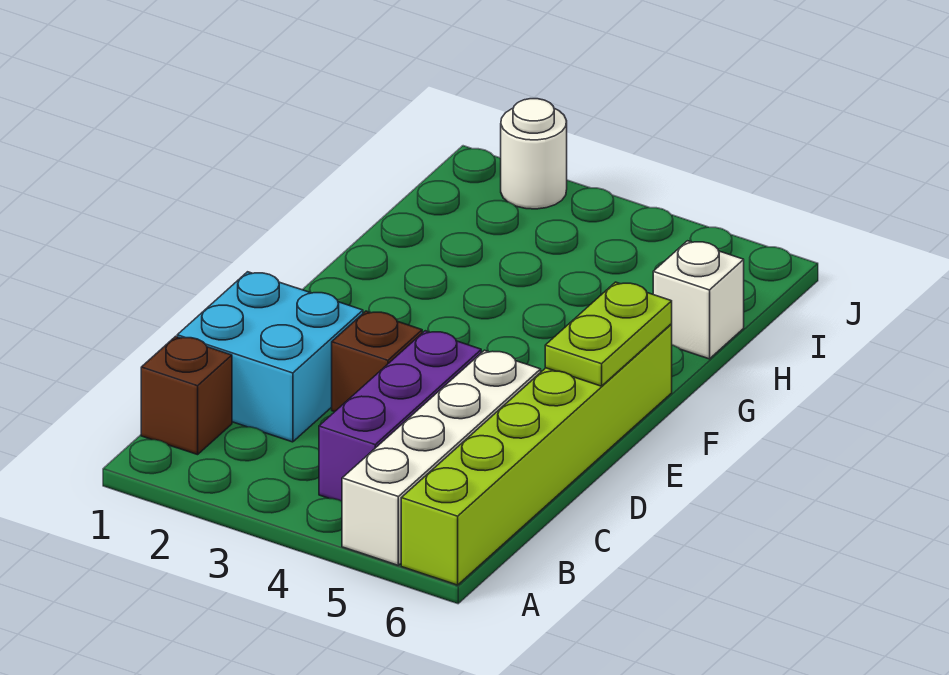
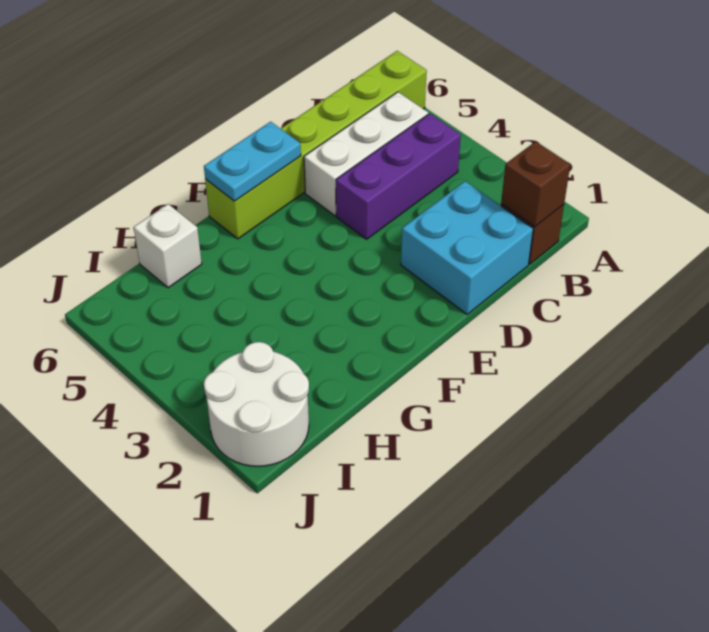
white brick A5:D5 level 1 -> white brick B5:D5 level 1
brown brick D3 level 1 -> brown brick B1 level 2
lime plate E6:F6 level 2 -> cyan plate E6:F6 level 2
white round brick J2 level 1 -> white round brick I1:J2 level 1

